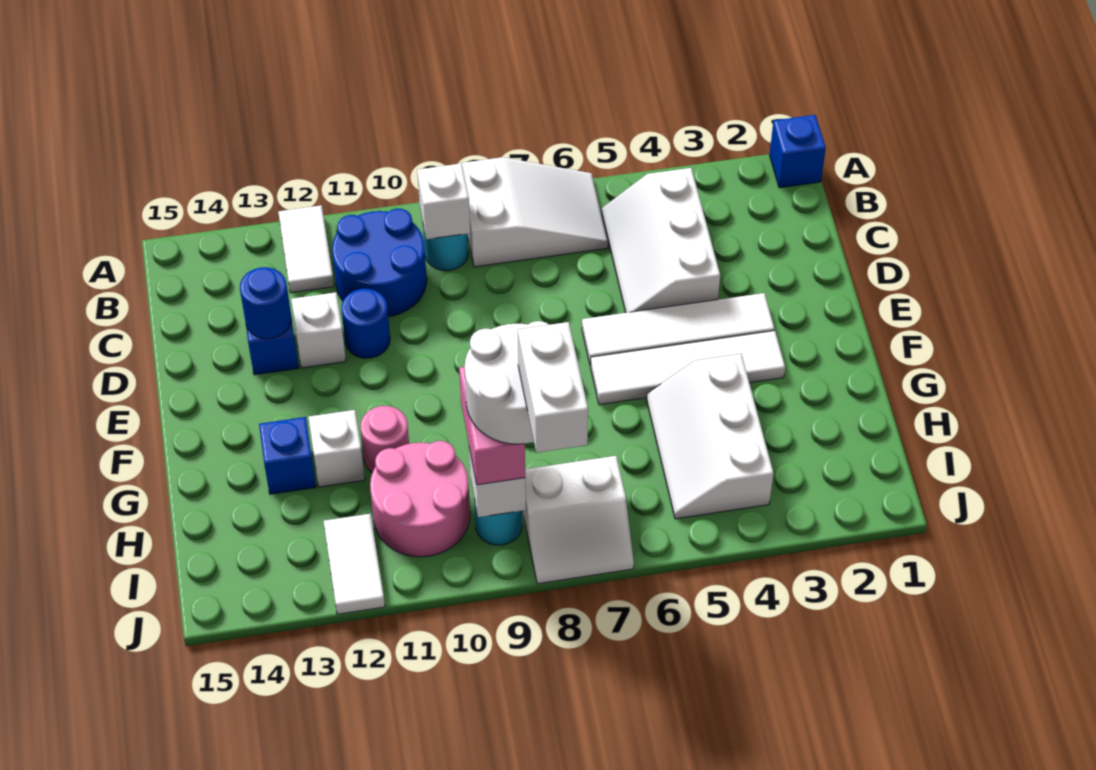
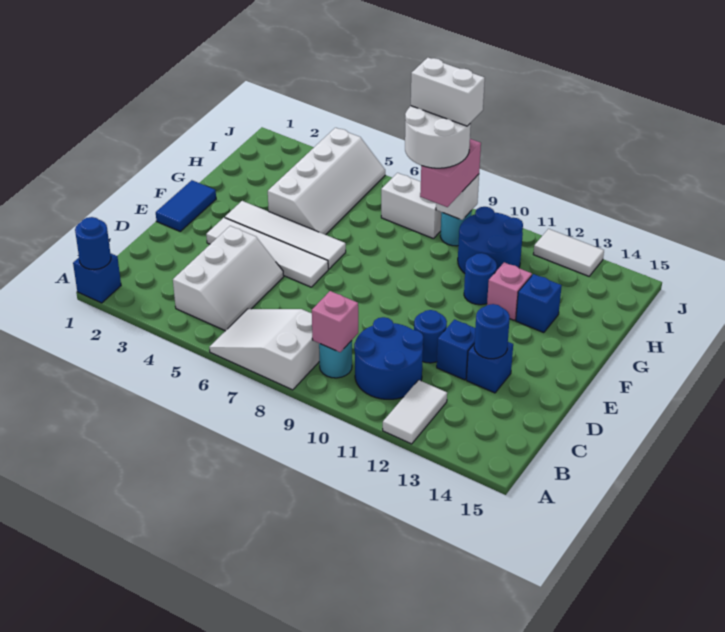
none -> blue round brick A1 level 2
white brick B9 level 2 -> pink brick B9 level 2
white brick D12 level 1 -> blue brick D12 level 1
none -> blue tile E1:F1 level 1
white slope G4:I5 level 1 top 4 -> white slope G4:J5 level 1 top 4
pink round brick G11 level 1 -> blue round brick G11 level 1
white brick G12 level 1 -> pink brick G12 level 1
pink round brick H10:I11 level 1 -> blue round brick H10:I11 level 1
white brick I8:J8 level 5 -> white brick I8:I9 level 5
white tile I12:J12 level 1 -> white tile J12:J13 level 1

